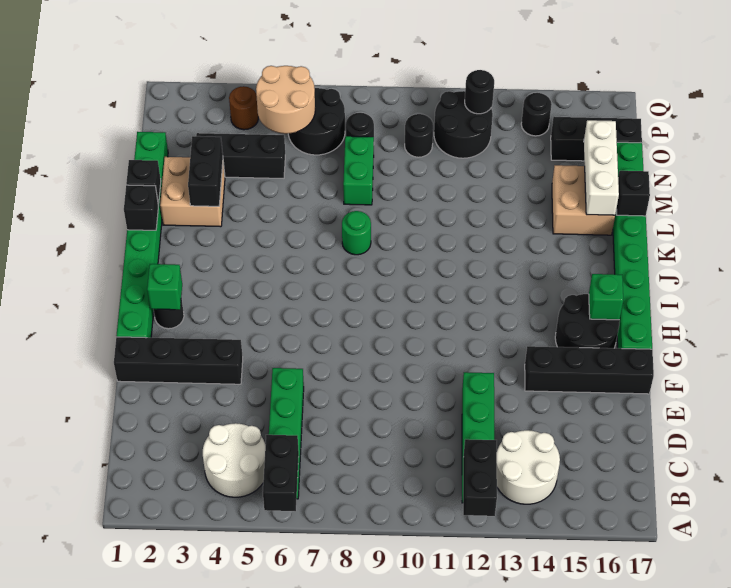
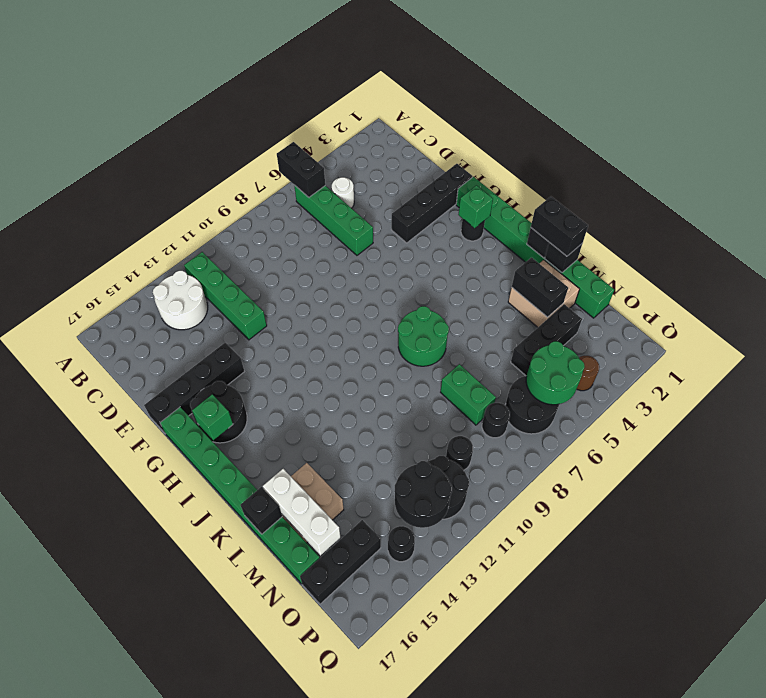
black brick A12:B12 level 2 -> black brick K1:L1 level 3
white round brick B4:C5 level 1 -> white round brick C5 level 1
green round brick K8 level 1 -> green round brick J7:K8 level 1
tan round brick O5:P6 level 2 -> green round brick O5:P6 level 2
black round brick P12 level 2 -> black round brick O12:P13 level 2

